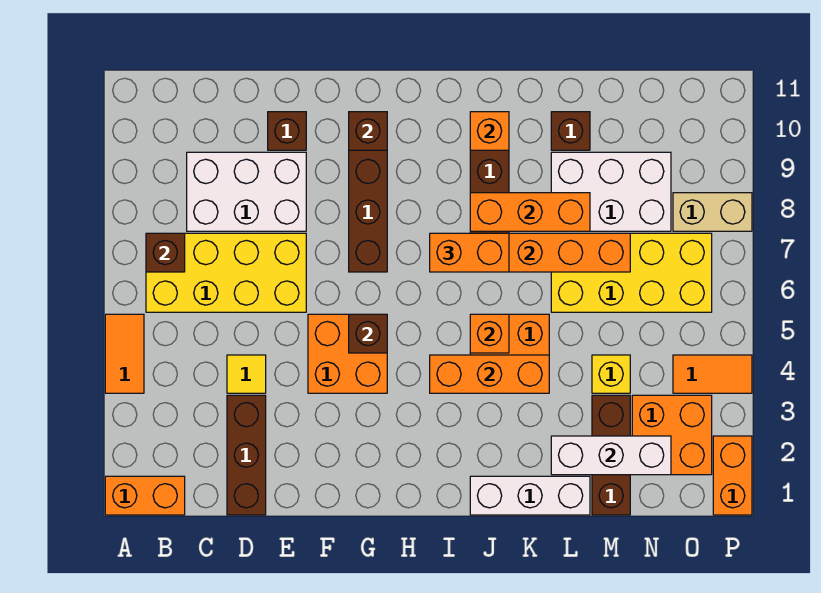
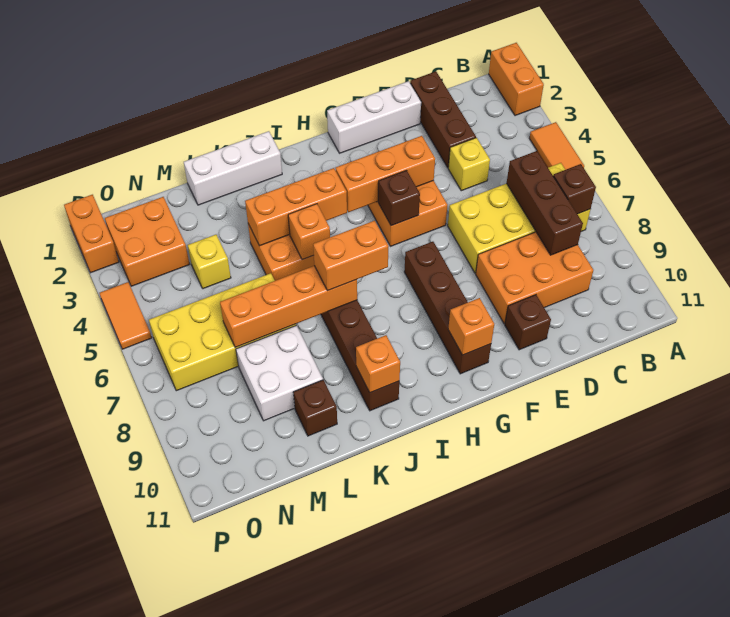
orange brick A1:B1 level 1 -> orange brick A1:A2 level 1
white brick C8:E9 level 1 -> orange brick C8:E9 level 1
yellow tile D4 level 1 -> yellow brick D4 level 1
brown brick G10 level 2 -> orange brick G10 level 2
orange brick J8:L8 level 2 -> orange brick F4:H4 level 2
white brick L2:N2 level 2 -> white brick E1:G1 level 1
white brick L8:N9 level 1 -> white brick L8:M9 level 1
brown brick M1:M3 level 1 -> brown brick C6:C8 level 2
orange tile O4:P4 level 1 -> orange tile P4:P5 level 1
tan brick O8:P8 level 1 -> none

